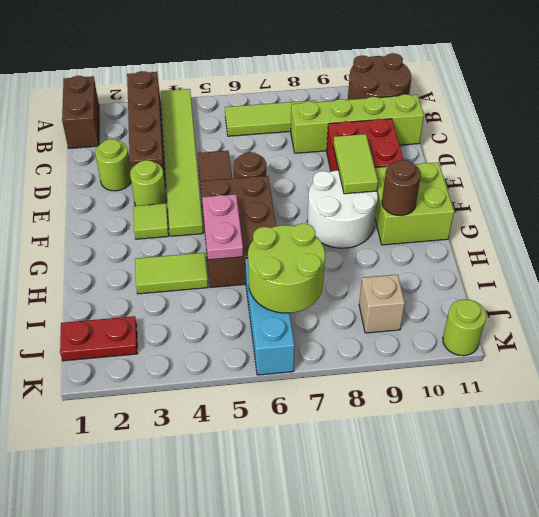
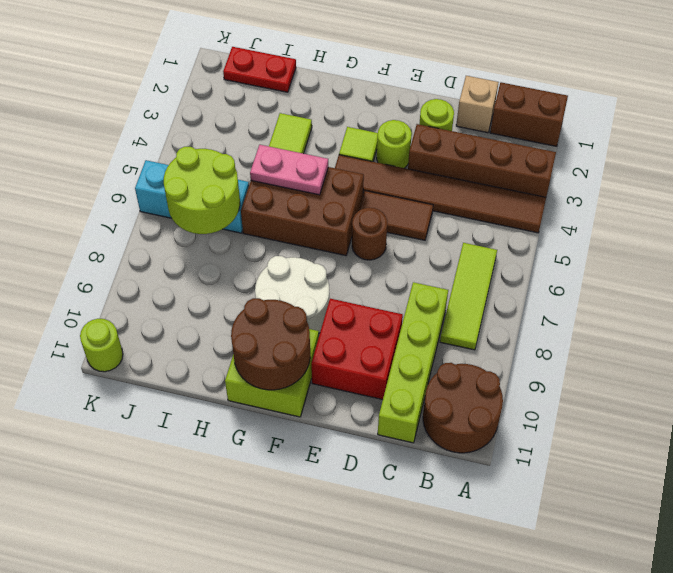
lime tile A4:F4 level 1 -> brown tile A4:F4 level 1
lime tile E9:F9 level 2 -> none
brown round brick G10 level 2 -> brown round brick F10:G11 level 2
red plate J1:J2 level 1 -> red plate I1:J1 level 1
tan brick J9 level 1 -> tan brick C1 level 1

